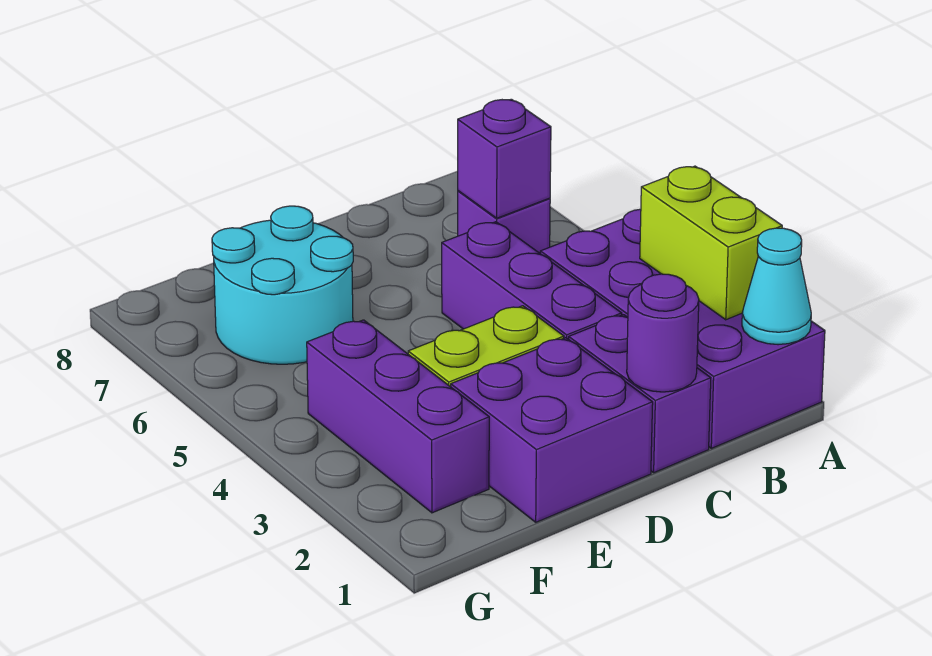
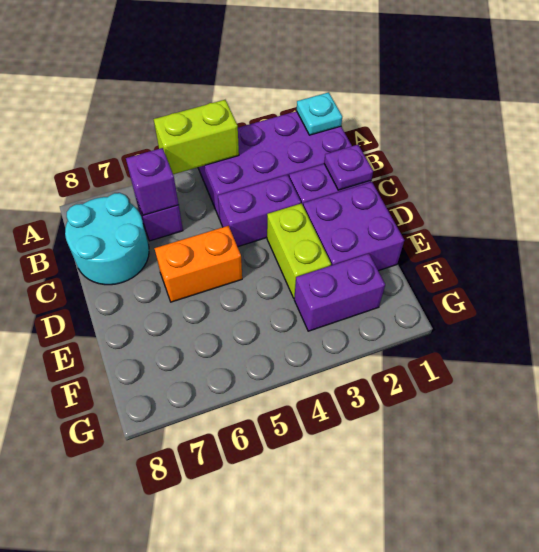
cyan cone A1 level 2 -> cyan plate A1 level 2
lime brick A2:A3 level 2 -> lime brick A4:A5 level 2
purple round brick C1 level 2 -> purple plate C1 level 2
purple brick C3:C5 level 1 -> purple brick C3:C4 level 1
none -> orange brick D5:D6 level 1
cyan round brick E6:F7 level 1 -> cyan round brick B7:C8 level 1
purple brick F2:F4 level 1 -> purple brick F2:F3 level 1

